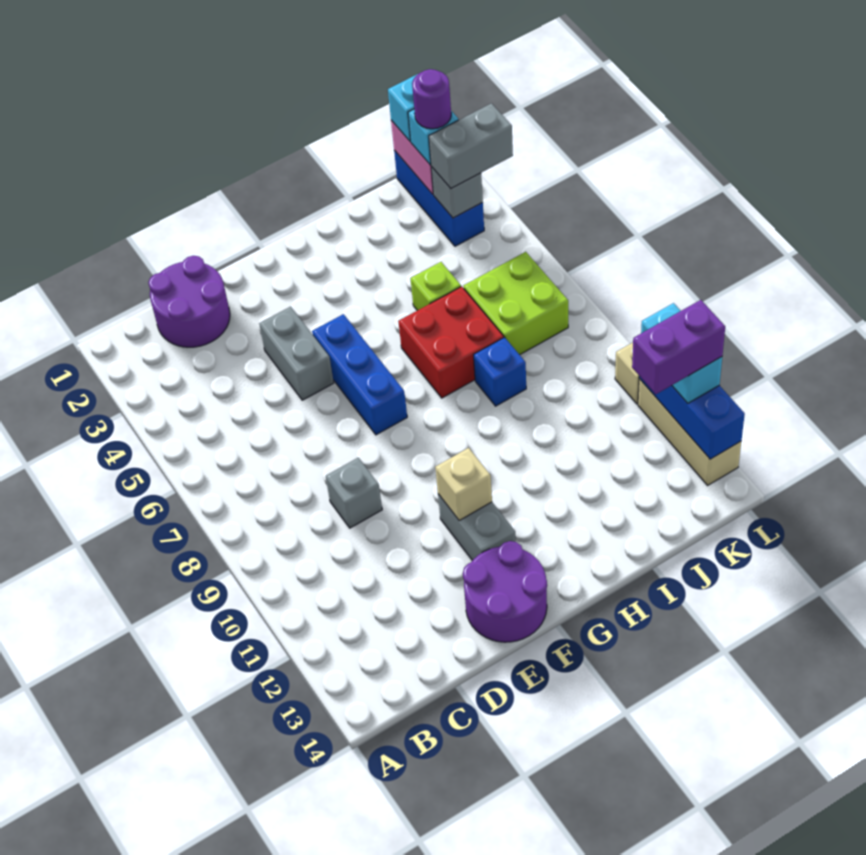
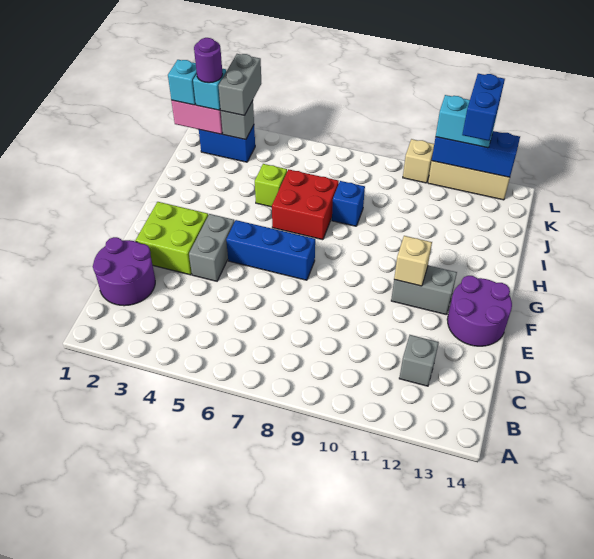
grey brick D9 level 1 -> grey brick C12 level 1
grey brick E4:E5 level 1 -> grey brick E4:F4 level 1
lime brick J6:K7 level 1 -> lime brick E2:F3 level 1
blue brick K1:K3 level 1 -> blue brick K2:K3 level 1
purple brick K12:L12 level 4 -> blue brick K12:L12 level 4

